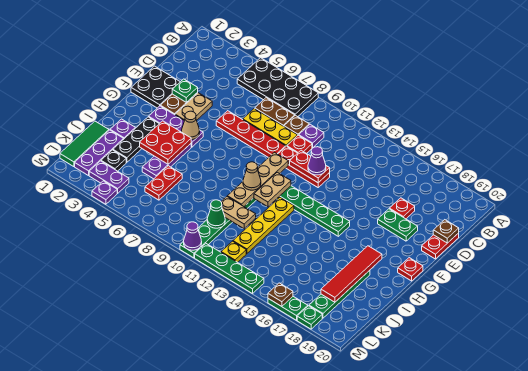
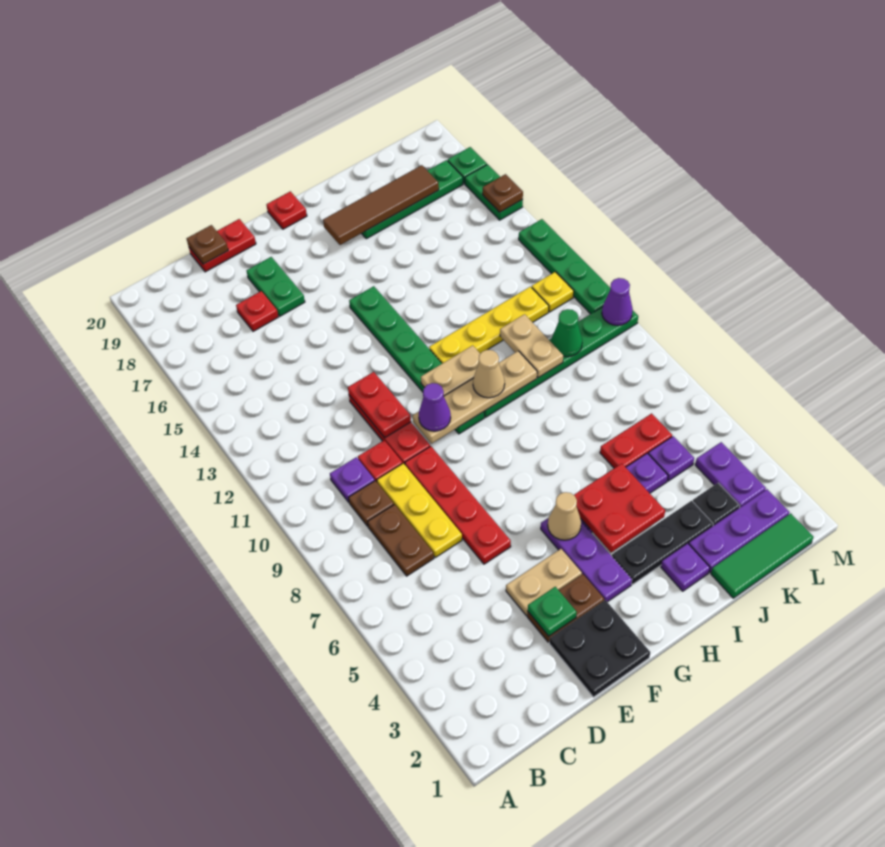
black plate A5:B8 level 1 -> none
purple cone E12 level 3 -> purple cone F10 level 3
red tile H18:K18 level 2 -> brown tile H18:K18 level 2
purple plate M4 level 1 -> purple plate K5 level 1

